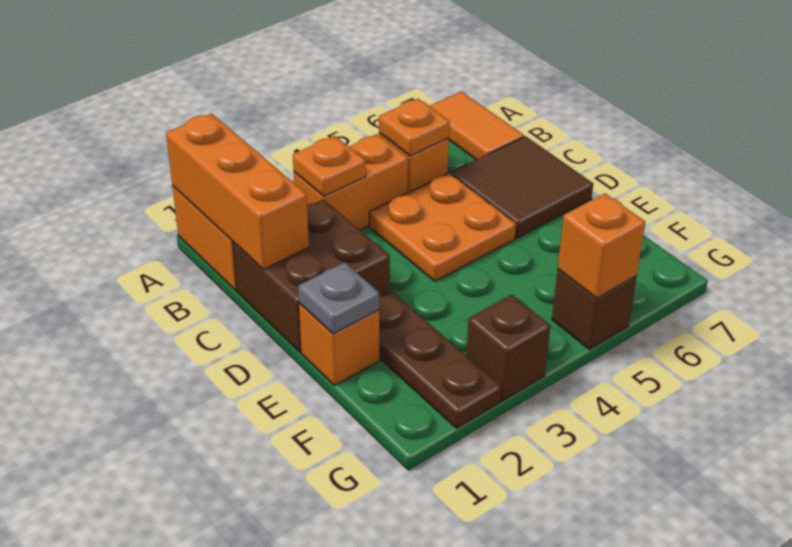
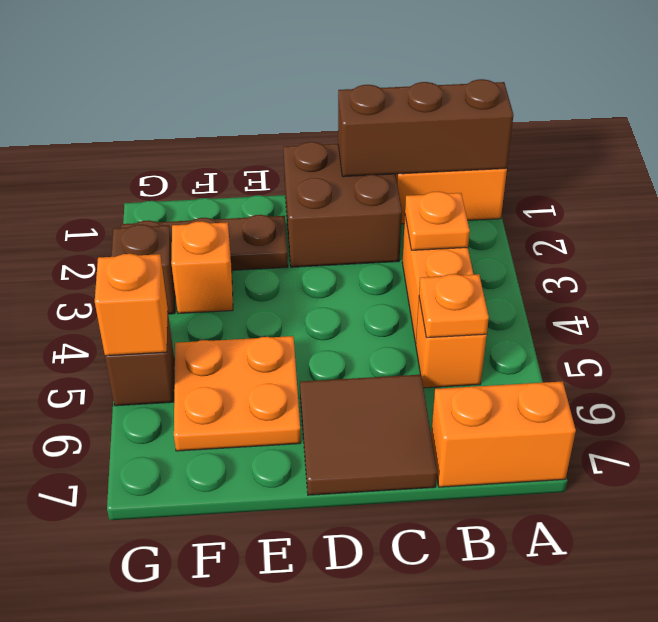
orange brick A1:C1 level 2 -> brown brick A1:C1 level 2
orange tile A7:B7 level 1 -> orange brick A7:B7 level 1
orange plate C4:D5 level 1 -> orange plate E5:F6 level 1
orange brick E1 level 1 -> orange brick F3 level 1
grey plate E1 level 2 -> none

